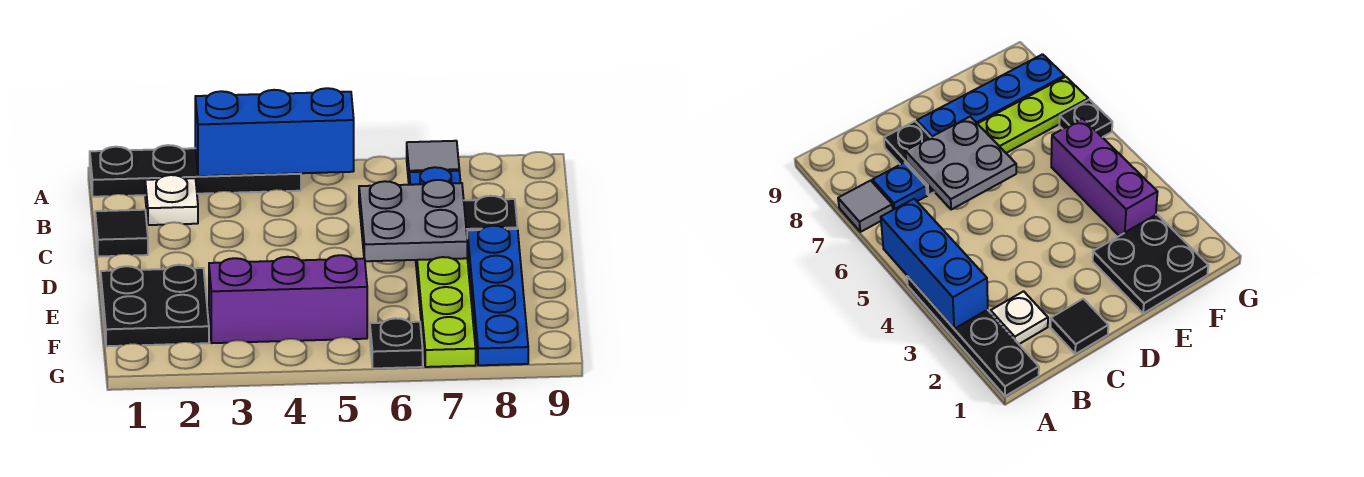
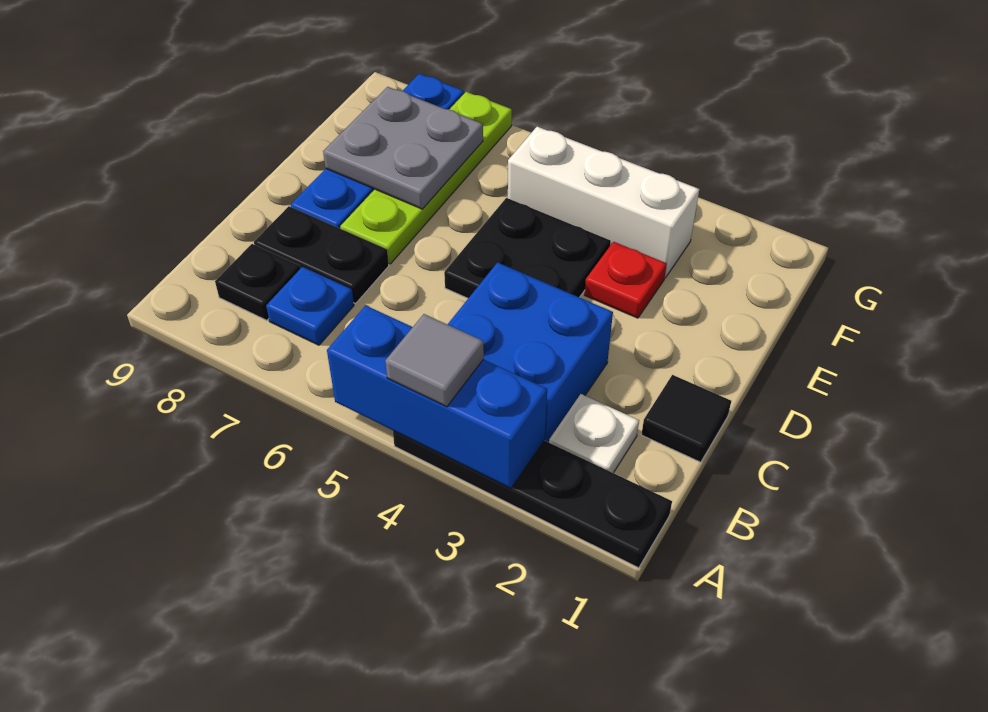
grey tile A7 level 1 -> grey tile A4 level 3
none -> blue brick B3:C4 level 1
grey plate C6:D7 level 2 -> grey plate E7:F8 level 2
black plate E1:F2 level 1 -> black plate D4:E5 level 1
none -> red plate E3 level 1
purple brick F3:F5 level 1 -> white brick F3:F5 level 1
black plate G6 level 1 -> black plate B8 level 1

